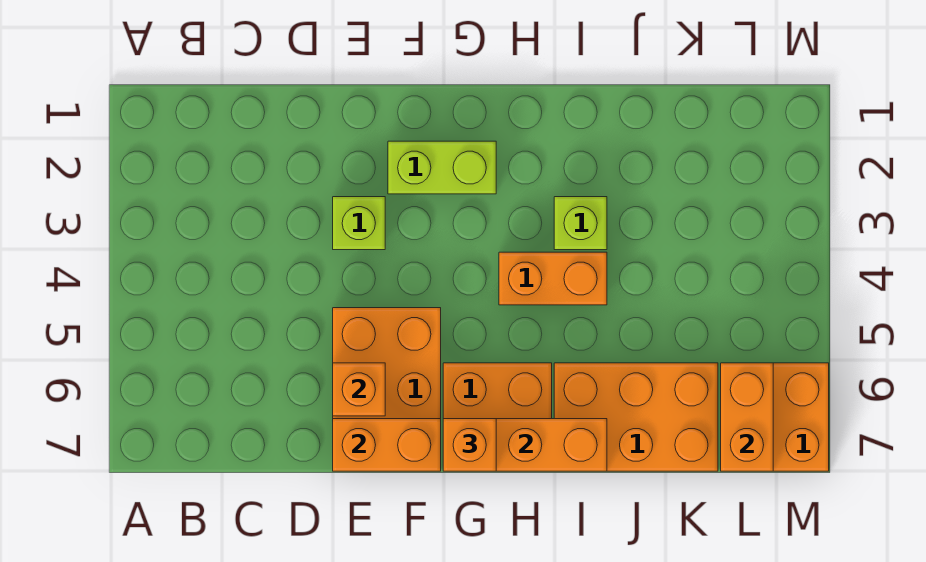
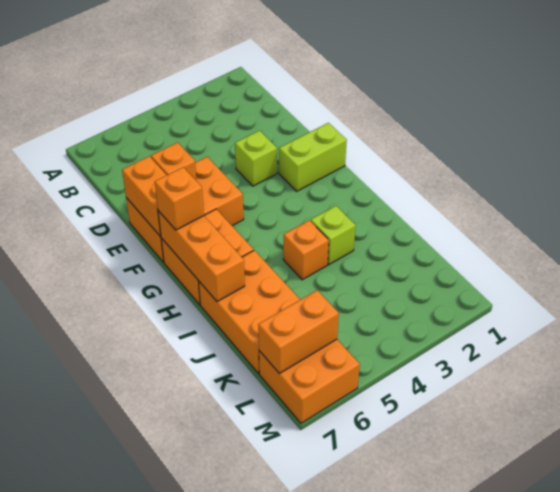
lime brick F2:G2 level 1 -> lime brick F1:F2 level 1
orange brick H4:I4 level 1 -> orange brick I4 level 1

